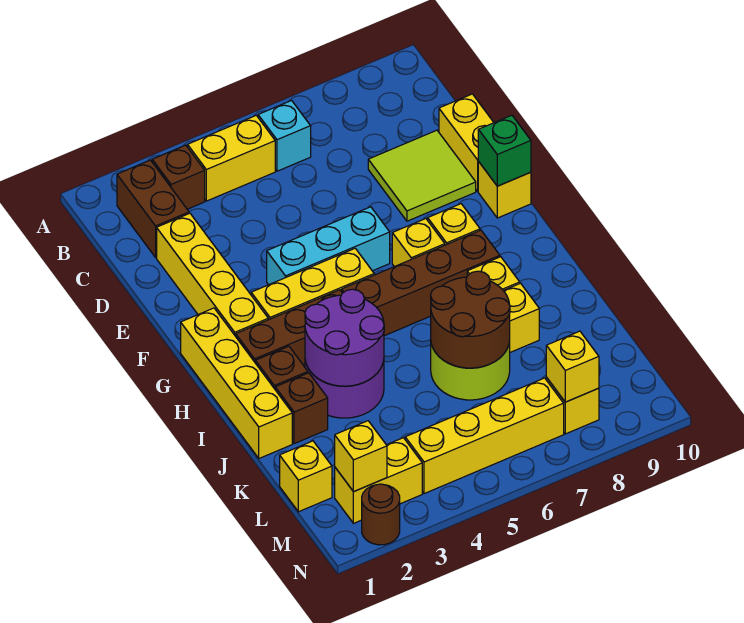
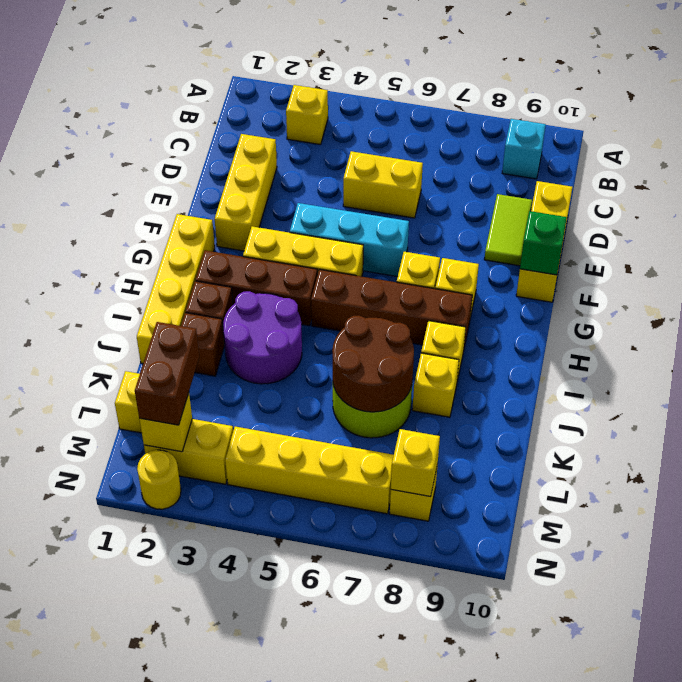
brown brick B2:C2 level 1 -> brown brick L2:M2 level 3
brown brick B3 level 1 -> yellow brick B3 level 1
yellow brick B4:B5 level 1 -> yellow brick D5:D6 level 1
cyan brick B6 level 1 -> cyan brick B9 level 1
yellow brick D2:G2 level 1 -> yellow brick D2:F2 level 1
lime tile D8:E9 level 1 -> lime tile D9:E9 level 1
purple round brick I3:J4 level 2 -> none
brown round brick N2 level 1 -> yellow round brick N2 level 1

